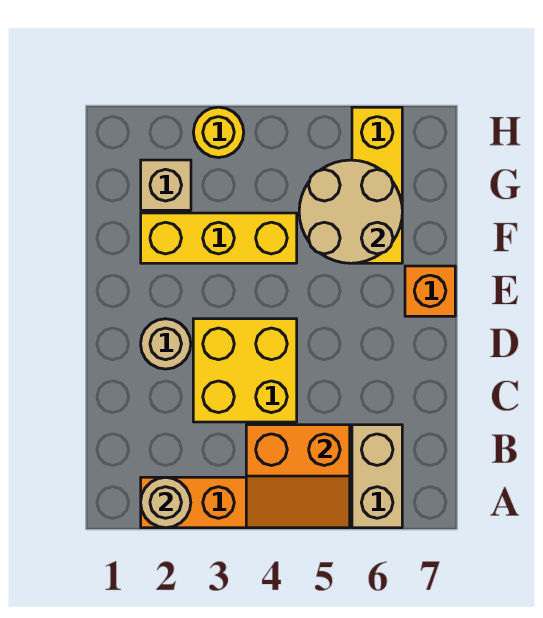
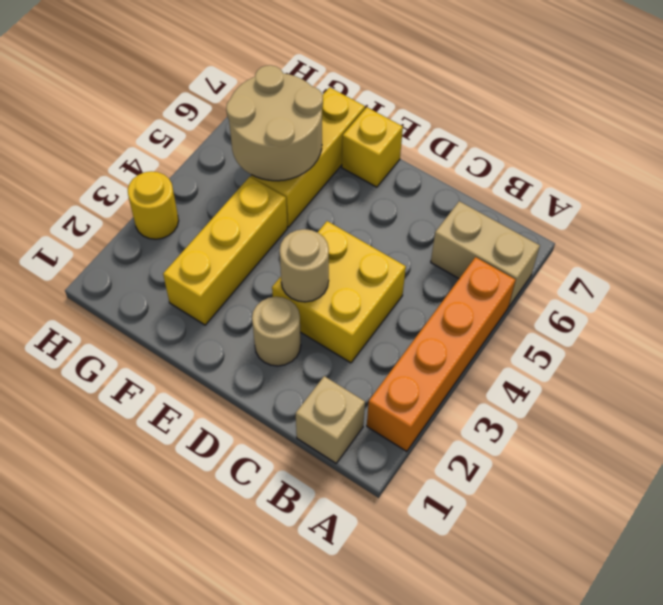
tan round brick A2 level 2 -> tan round brick D3 level 2
orange slope A4:B5 level 2 top B -> none
orange brick E7 level 1 -> yellow brick E7 level 1
yellow brick F6:H6 level 1 -> yellow brick F5:F7 level 1
tan brick G2 level 1 -> tan brick B1 level 1

